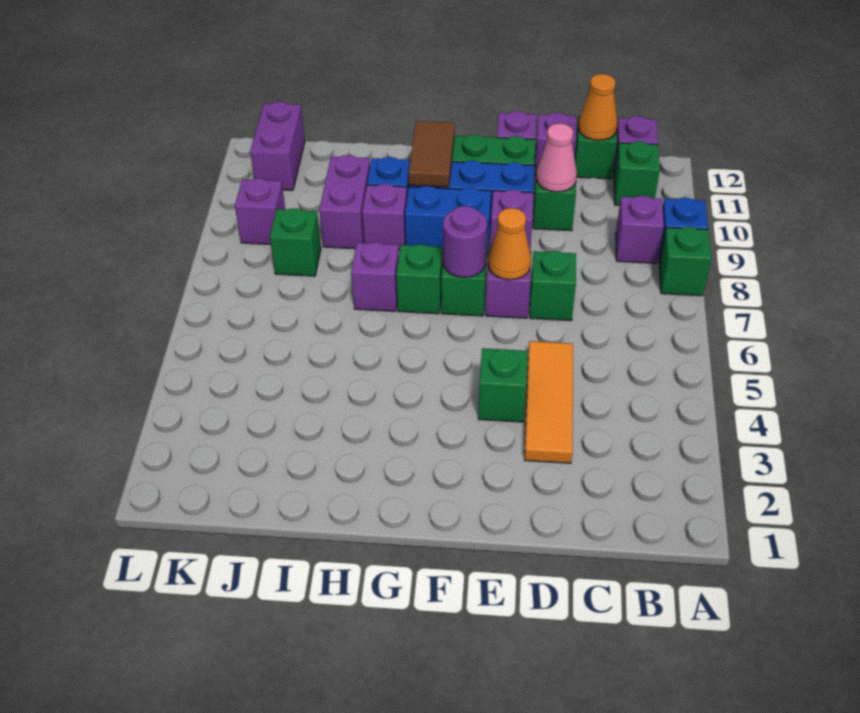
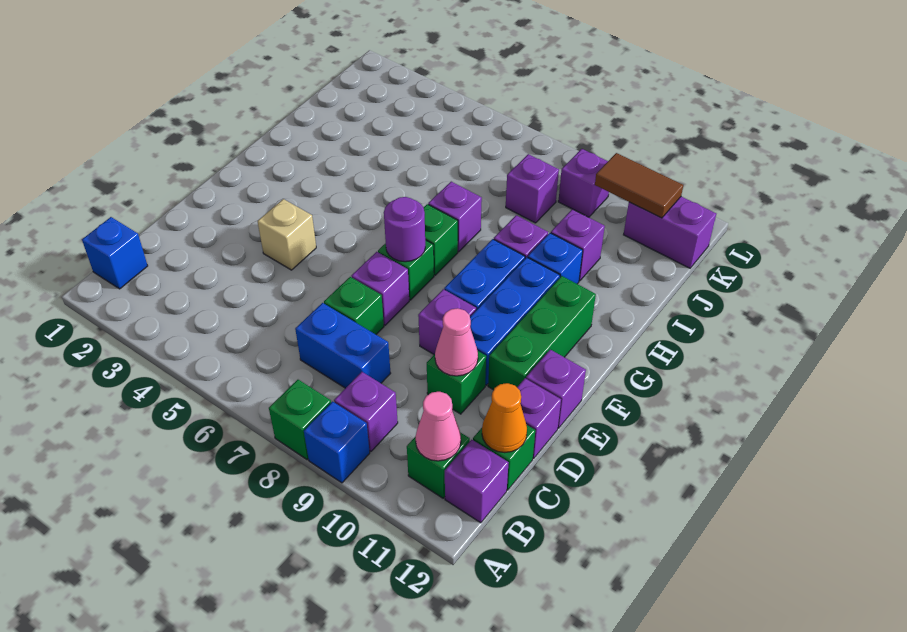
none -> blue brick B1 level 1
none -> pink cone B11 level 2
none -> blue brick C7:C8 level 1
orange tile D3:D5 level 1 -> none
green brick E4 level 1 -> tan brick E4 level 1
orange cone E7 level 2 -> none
brown tile G10:G11 level 2 -> brown tile K10:K11 level 2
purple brick I9:I10 level 1 -> purple brick I10 level 1
green brick J8 level 1 -> purple brick J8 level 1

